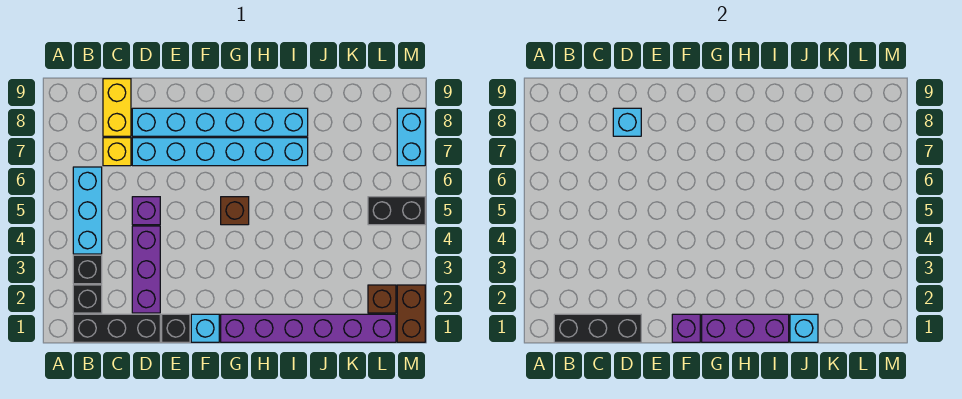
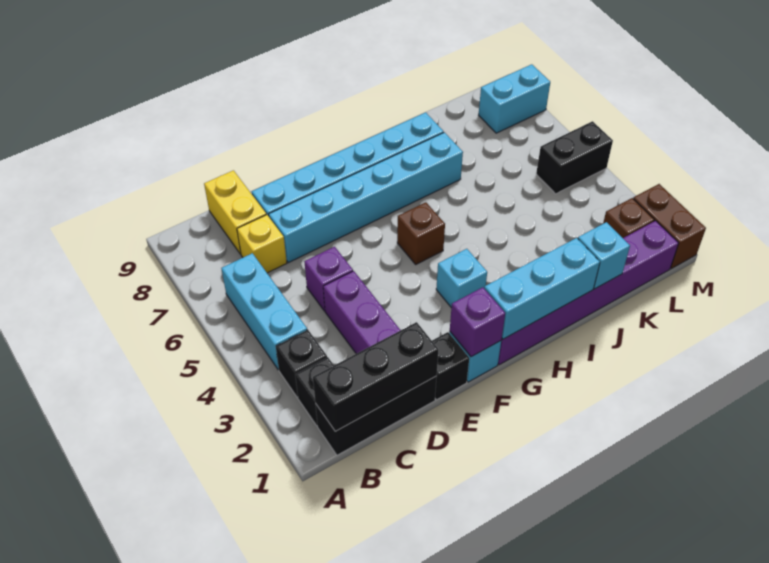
cyan brick D8 level 2 -> cyan brick G3 level 1
purple brick G1:I1 level 2 -> cyan brick G1:I1 level 2
cyan brick M7:M8 level 1 -> cyan brick L8:M8 level 1

